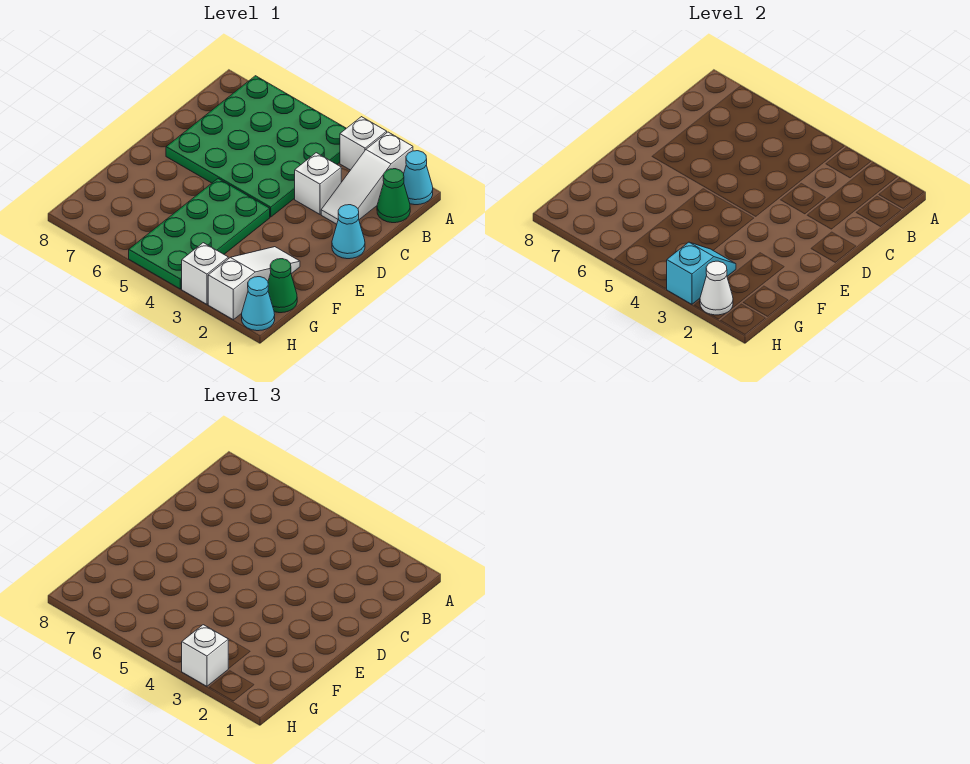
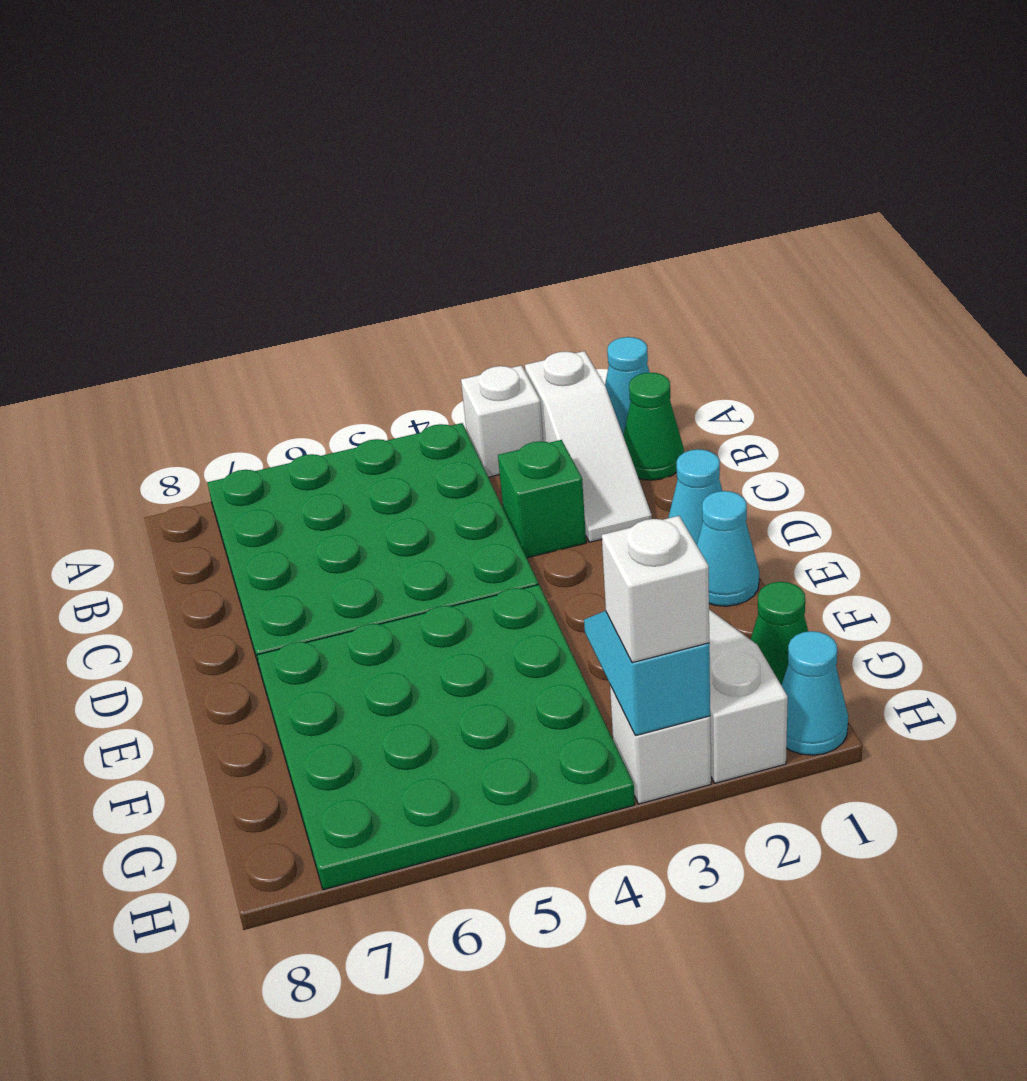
white brick C3 level 1 -> green brick C3 level 1
none -> cyan cone E1 level 1
green plate E4:H5 level 1 -> green plate E4:H7 level 1
white cone H2 level 2 -> none

